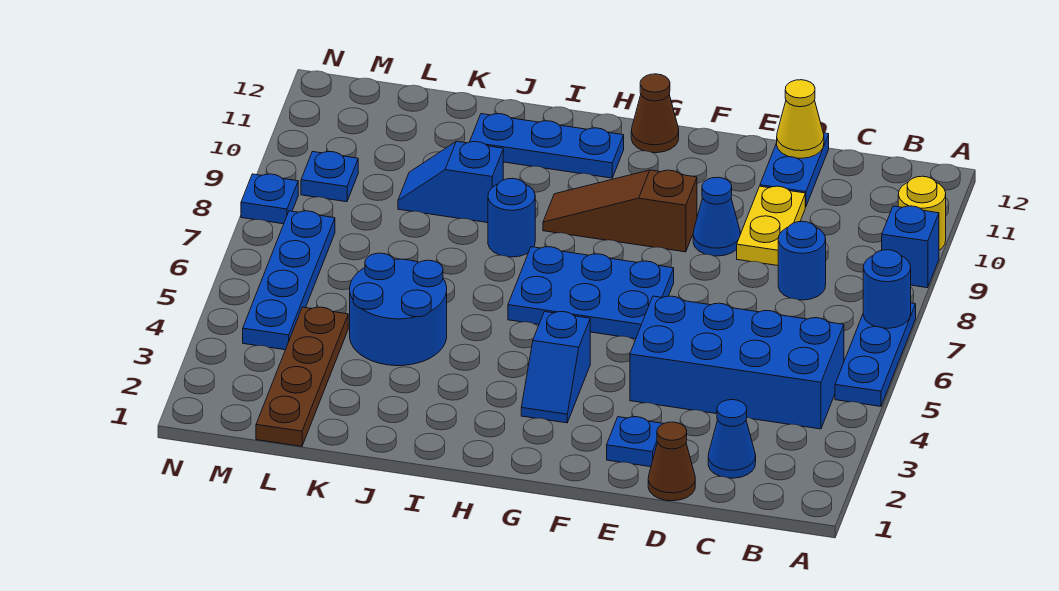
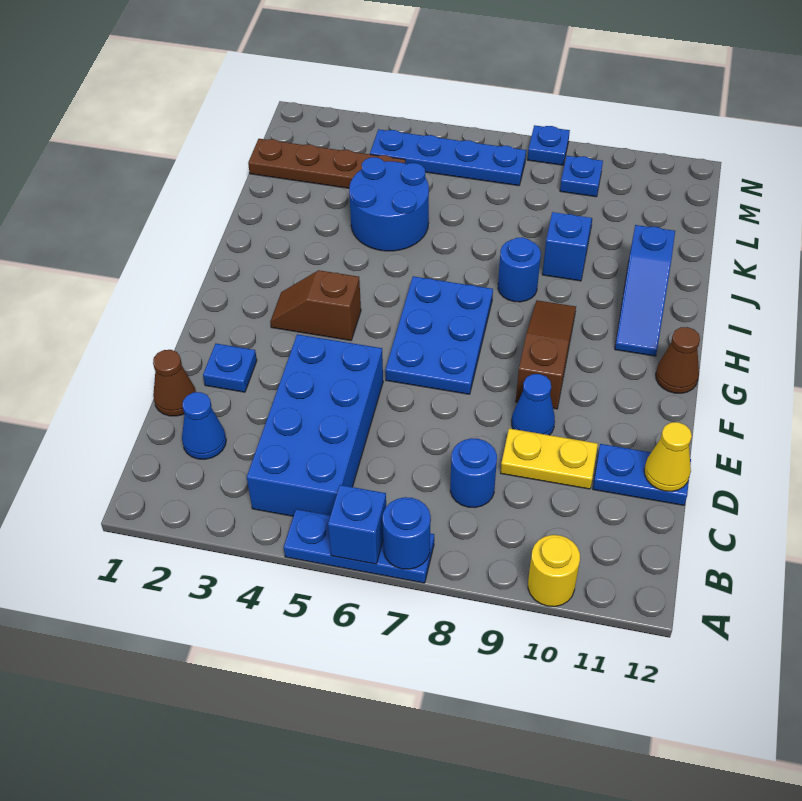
blue brick A9 level 1 -> blue brick A6 level 2
blue slope G3:G4 level 1 top 4 -> brown slope G3:G4 level 1 top 4
blue plate H11:J11 level 1 -> blue slope H11:J11 level 1 top J

